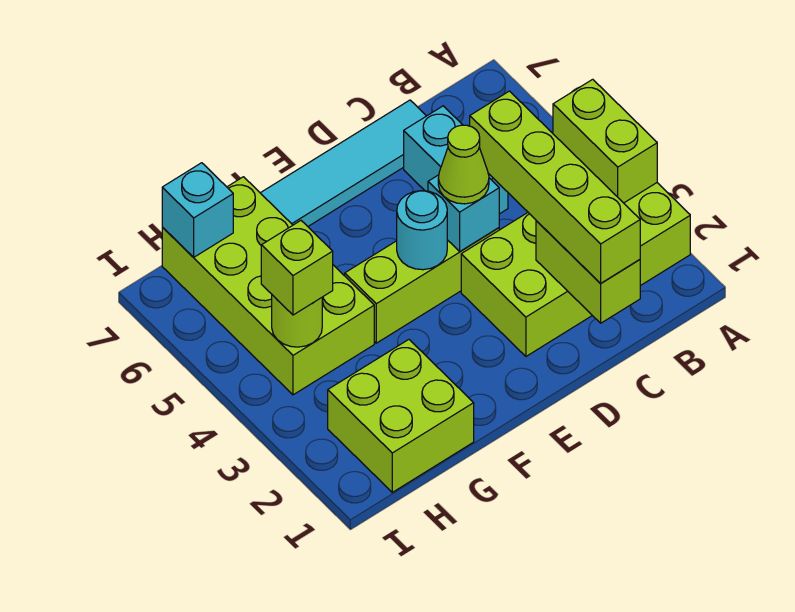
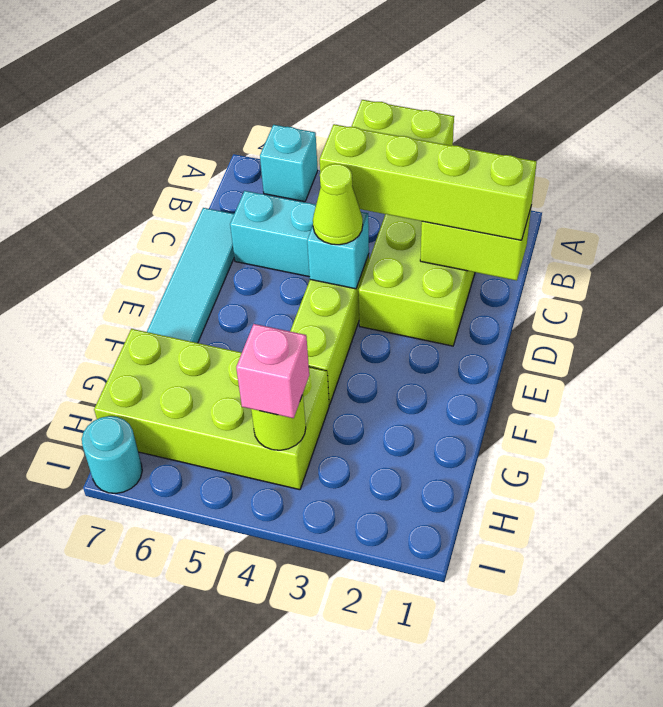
cyan round brick E4 level 2 -> cyan round brick I7 level 1
lime brick G1:H2 level 1 -> none
lime brick H4 level 3 -> pink brick H4 level 3
cyan brick H7 level 2 -> cyan brick A6 level 1

